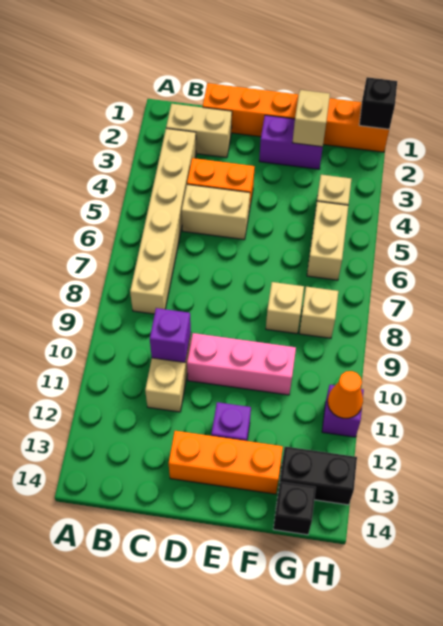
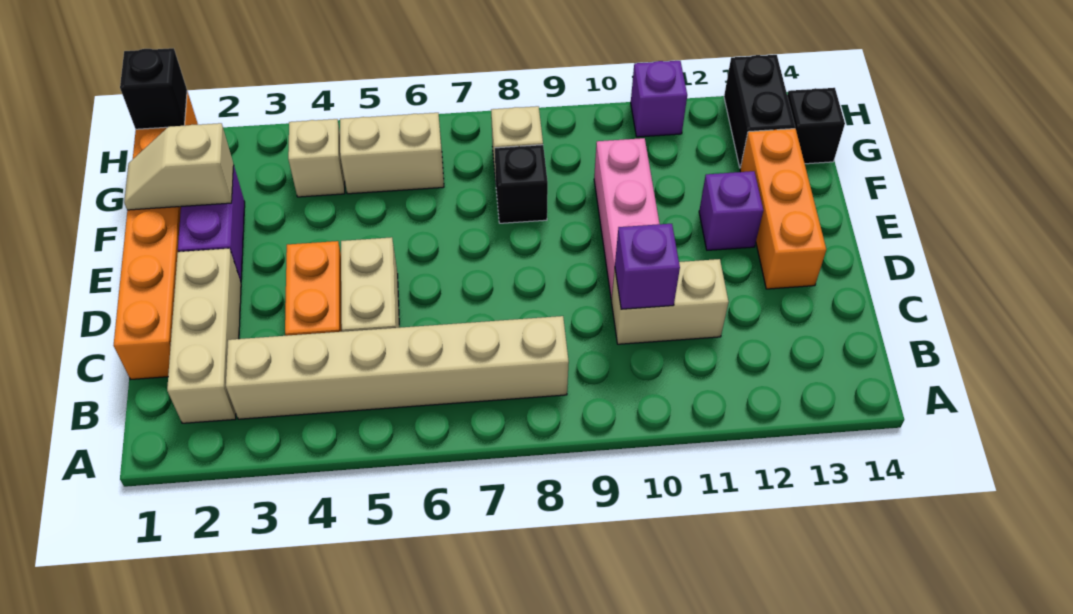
tan brick B2:C2 level 1 -> tan brick B2:D2 level 1
tan brick F8 level 1 -> black brick F8 level 1
orange cone H11 level 2 -> none

